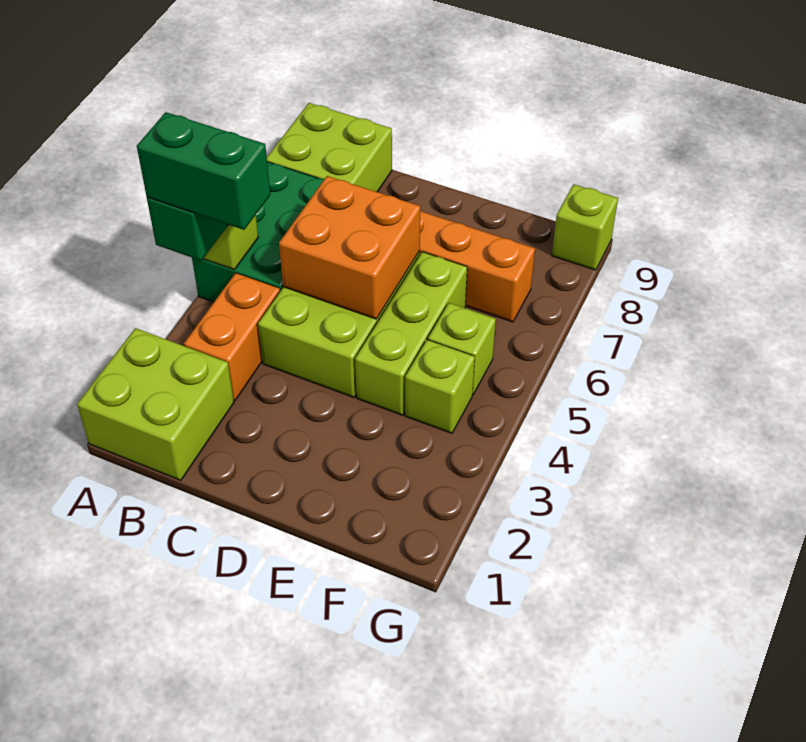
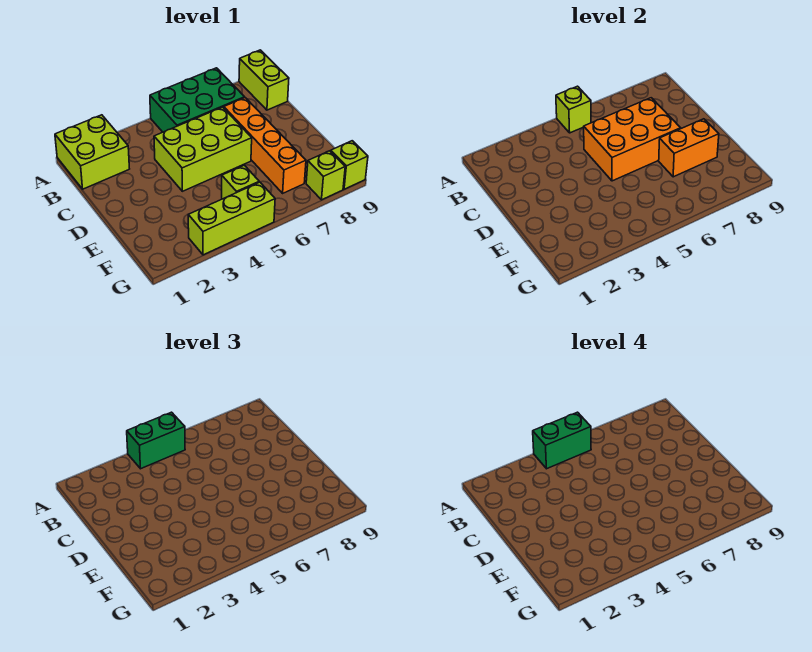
green brick A4:B4 level 4 -> green brick A4:A5 level 4
lime brick A8:B9 level 1 -> lime brick A9:B9 level 1
orange brick B3:B4 level 1 -> orange brick E7:E8 level 2
orange brick C5:D6 level 2 -> orange brick C5:D7 level 2
lime brick E4:E6 level 1 -> lime brick G3:G5 level 1
lime brick F4 level 1 -> lime brick G8 level 1

